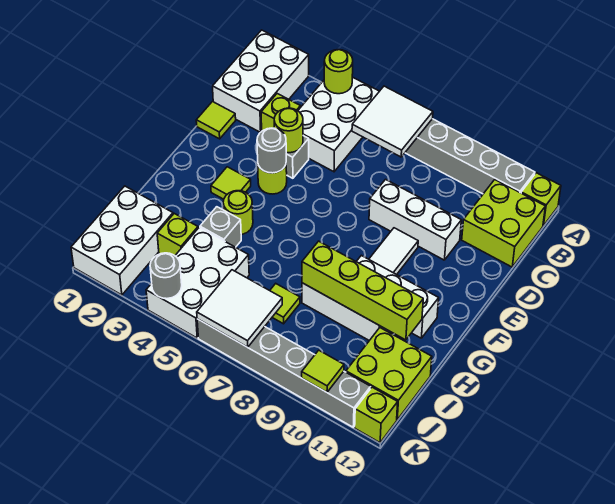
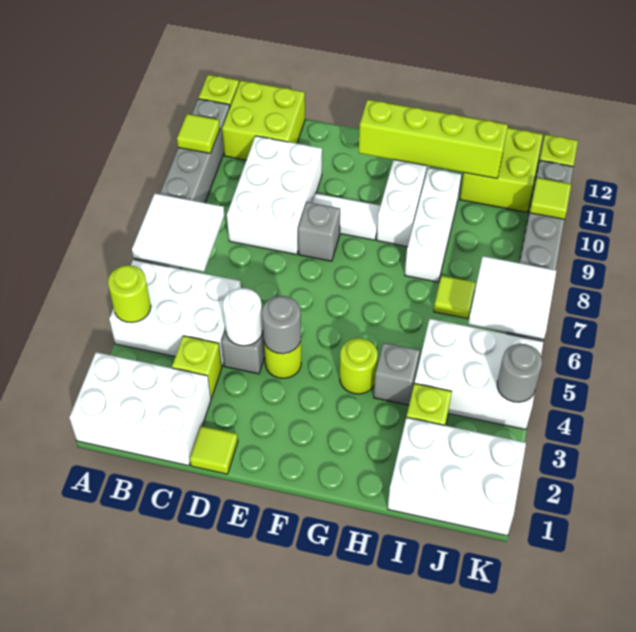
lime round brick D4 level 2 -> white round brick D4 level 2
white brick D8:D10 level 1 -> white brick C8:D10 level 1
none -> grey brick E8 level 1
lime tile F3 level 1 -> lime tile A10 level 2
lime brick H8:H11 level 2 -> lime brick F11:I11 level 2

